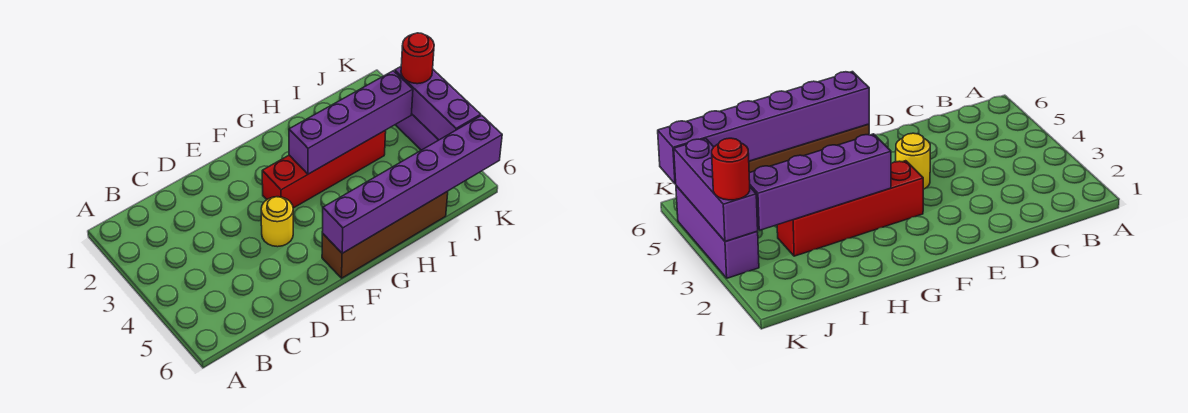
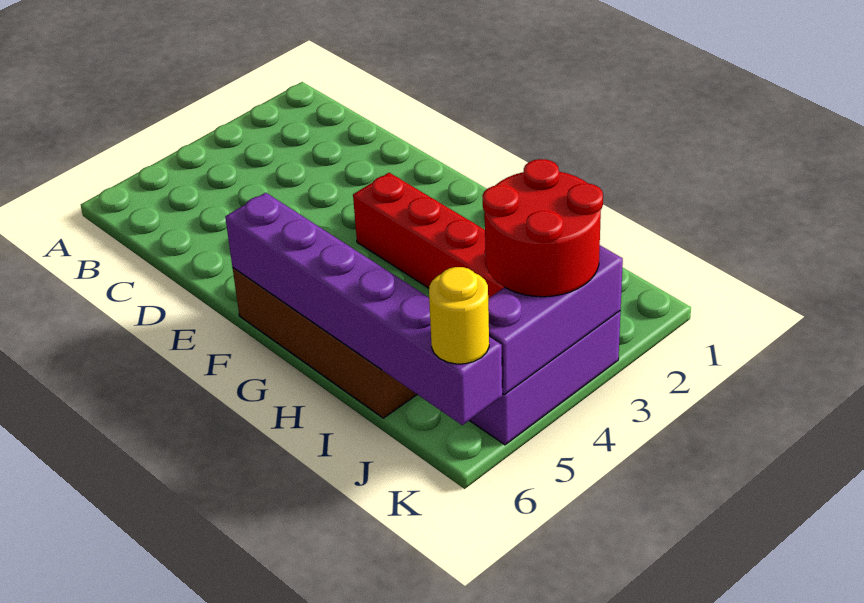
yellow round brick E4 level 1 -> yellow round brick K6 level 3
purple brick G3:J3 level 2 -> none
red round brick K3 level 3 -> red round brick J3:K4 level 3

